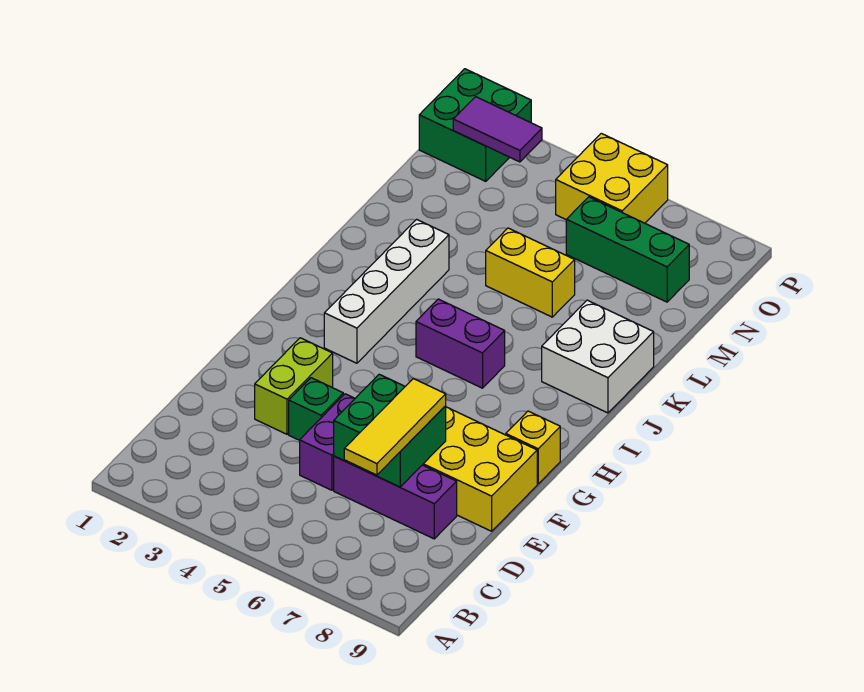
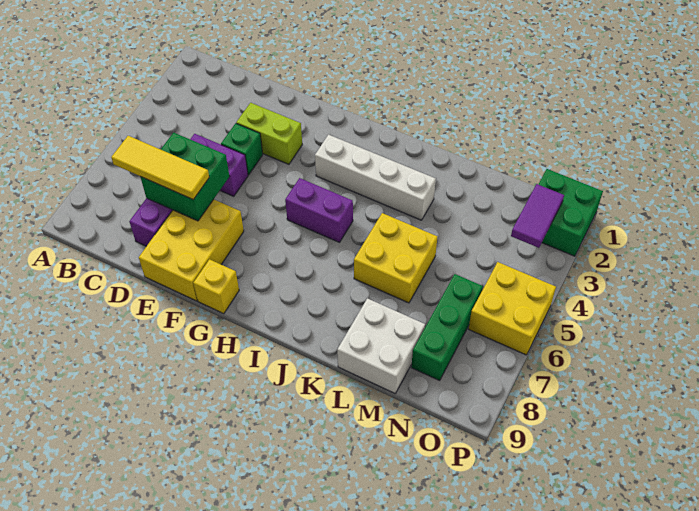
purple brick I5:I6 level 1 -> purple brick H5:I5 level 1
white brick J8:K9 level 1 -> white brick L8:M9 level 1
yellow brick L5:L6 level 1 -> yellow brick K5:L6 level 1

